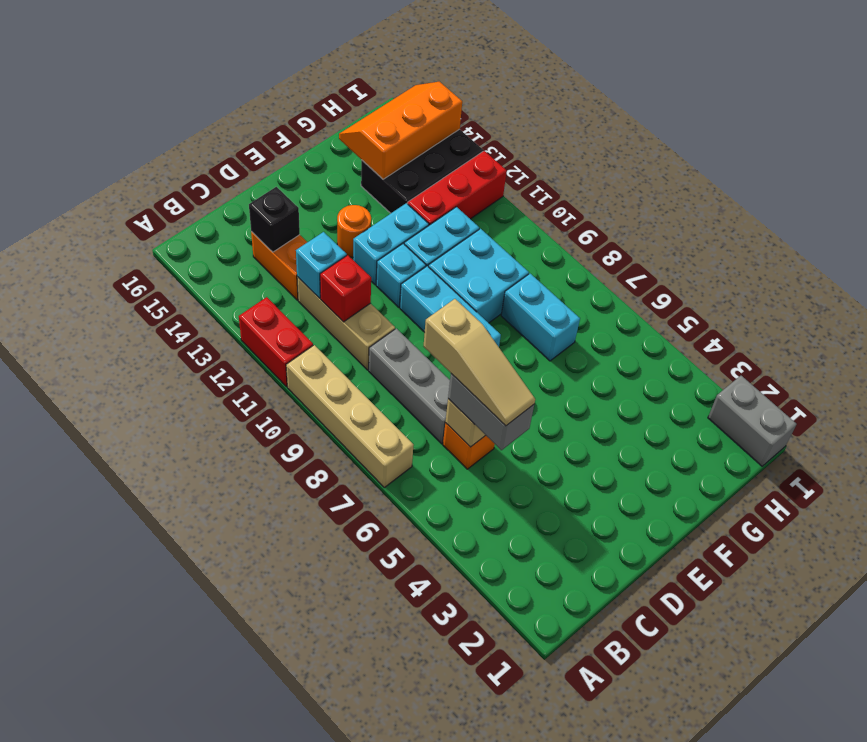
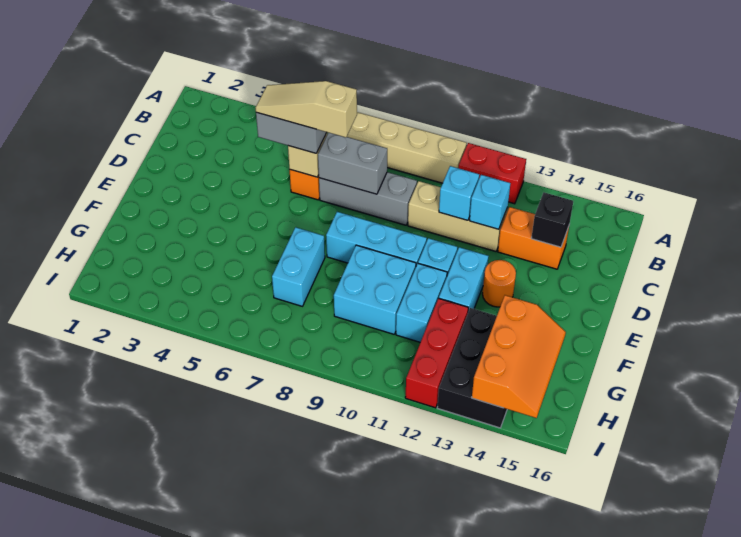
red brick C11 level 2 -> cyan brick C11 level 2
cyan brick G7:G8 level 1 -> cyan brick F7:G7 level 1
grey brick I1:I2 level 1 -> grey brick C7:C8 level 2

